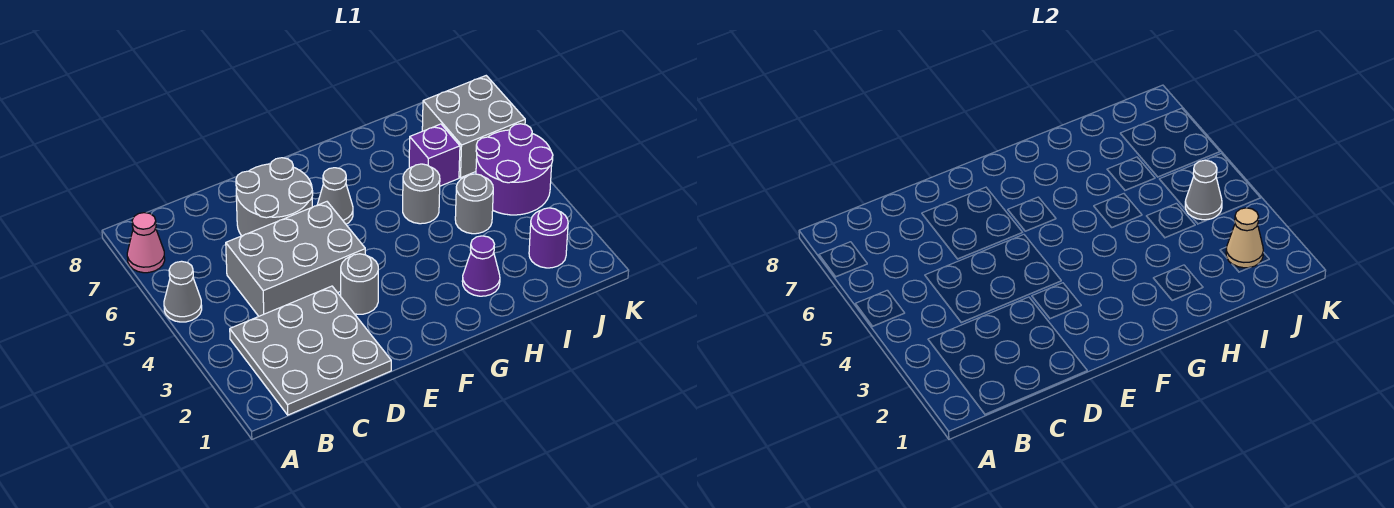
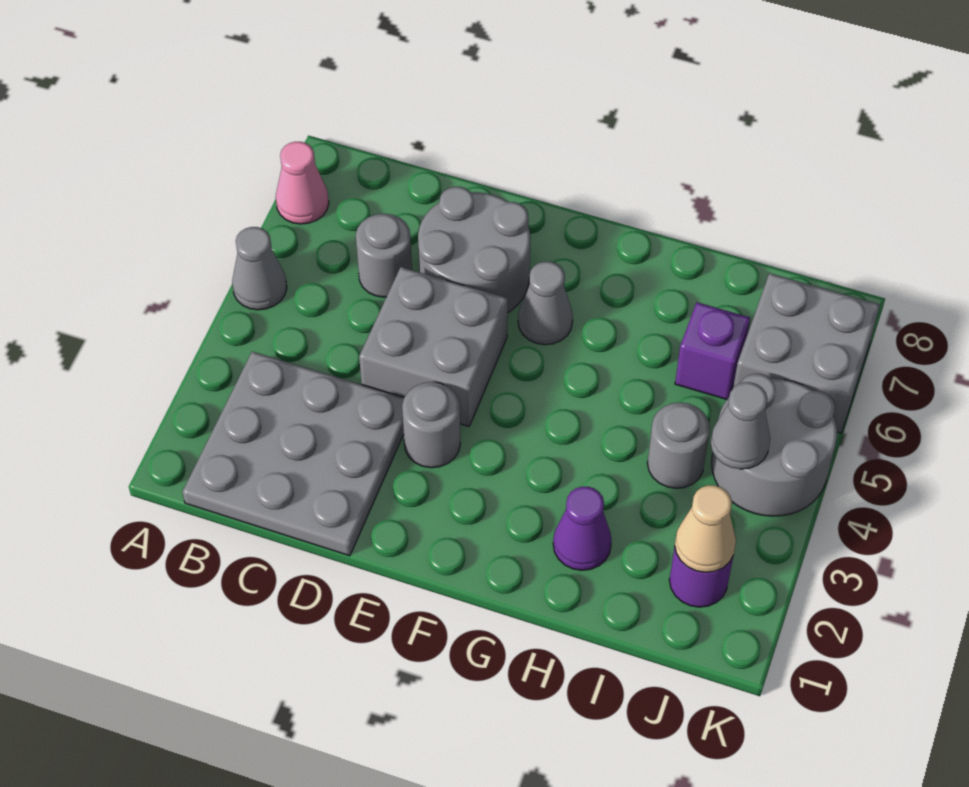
grey brick C4:E5 level 1 -> grey brick D4:E5 level 1
grey round brick H5 level 1 -> grey round brick C6 level 1
purple round brick J4:K5 level 1 -> grey round brick J4:K5 level 1

